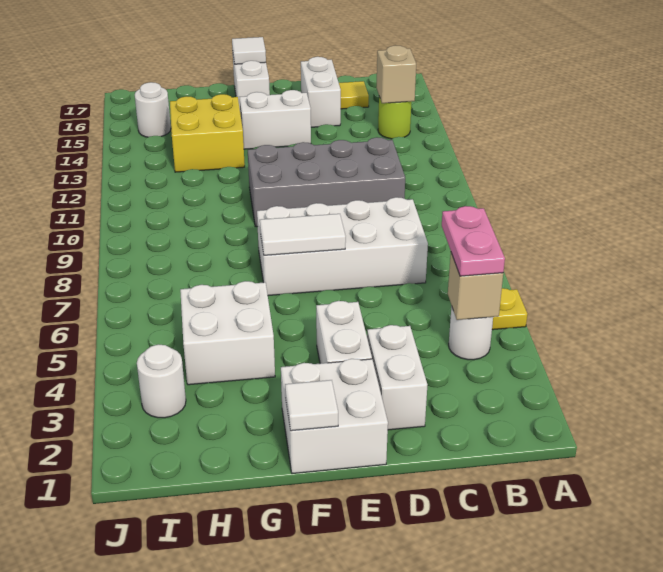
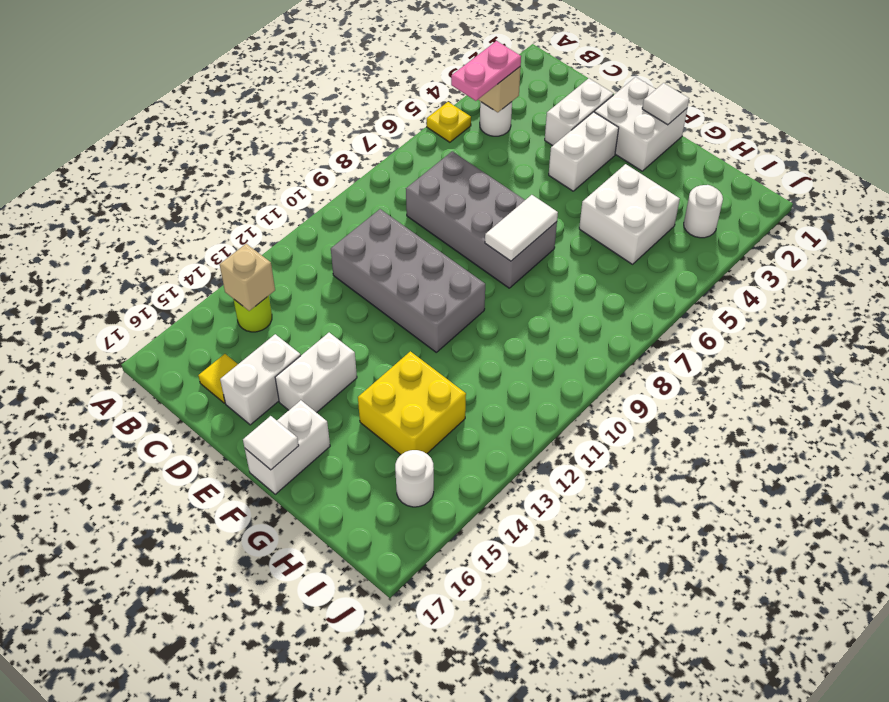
white brick C7:F8 level 1 -> grey brick C7:F8 level 1
white tile E7:F7 level 2 -> white tile F7:F8 level 2
white brick E14:F14 level 1 -> white brick E14:E15 level 1

